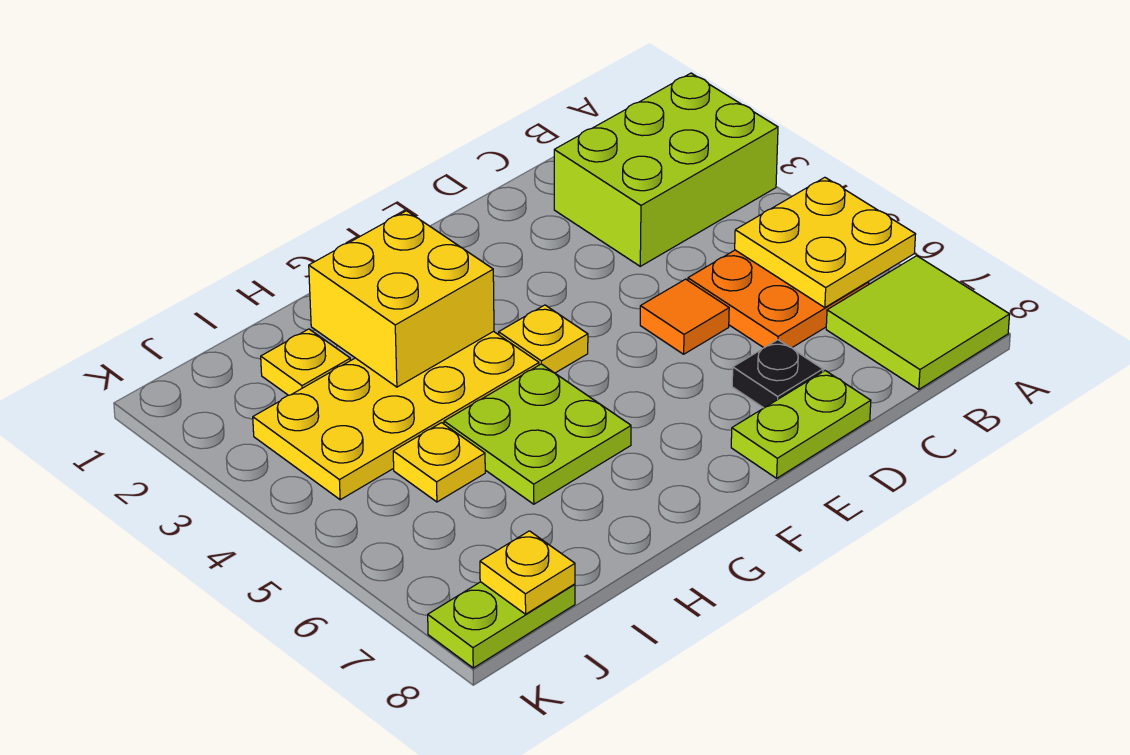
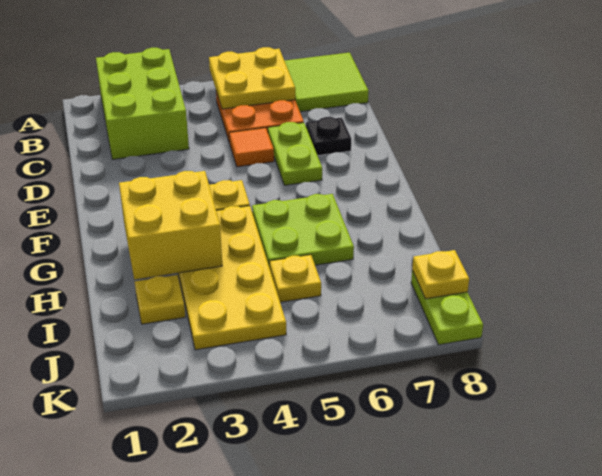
lime plate D8:E8 level 1 -> lime plate D6:E6 level 1

